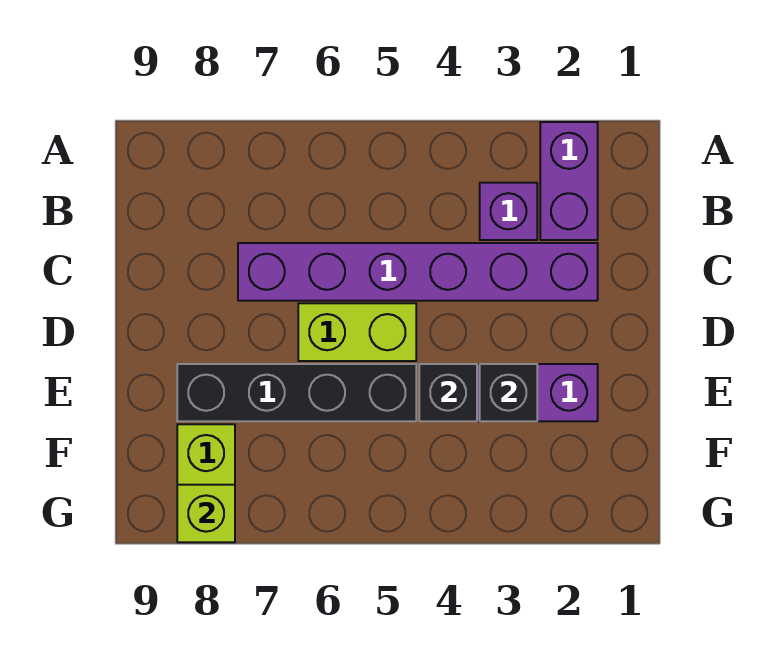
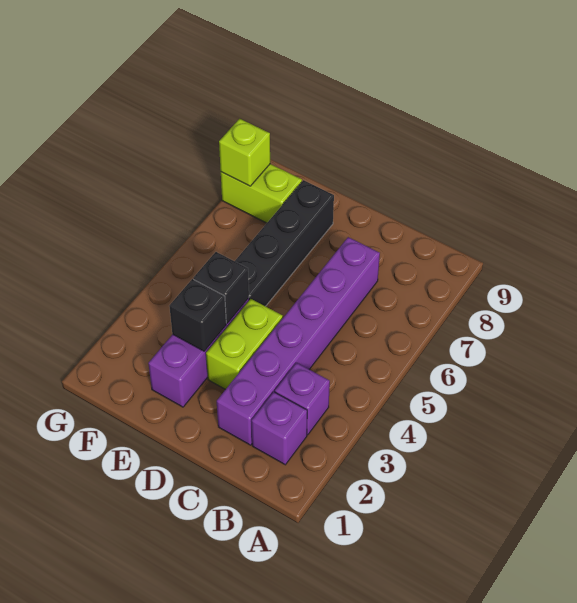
purple brick A2:B2 level 1 -> purple brick B2 level 1
lime brick D5:D6 level 1 -> lime brick D3:D4 level 1

